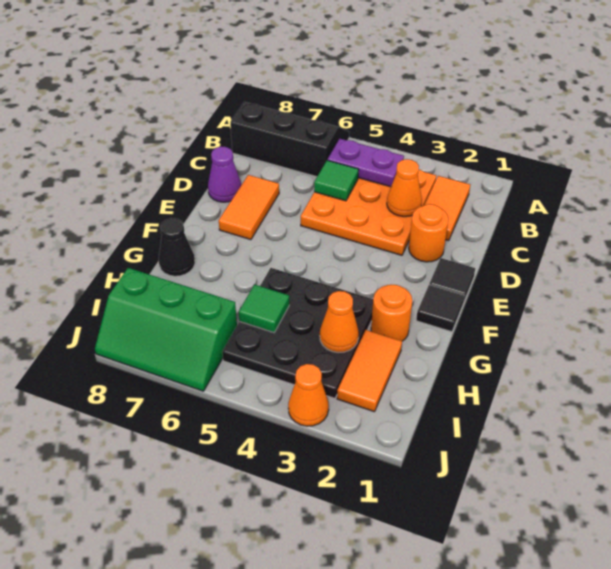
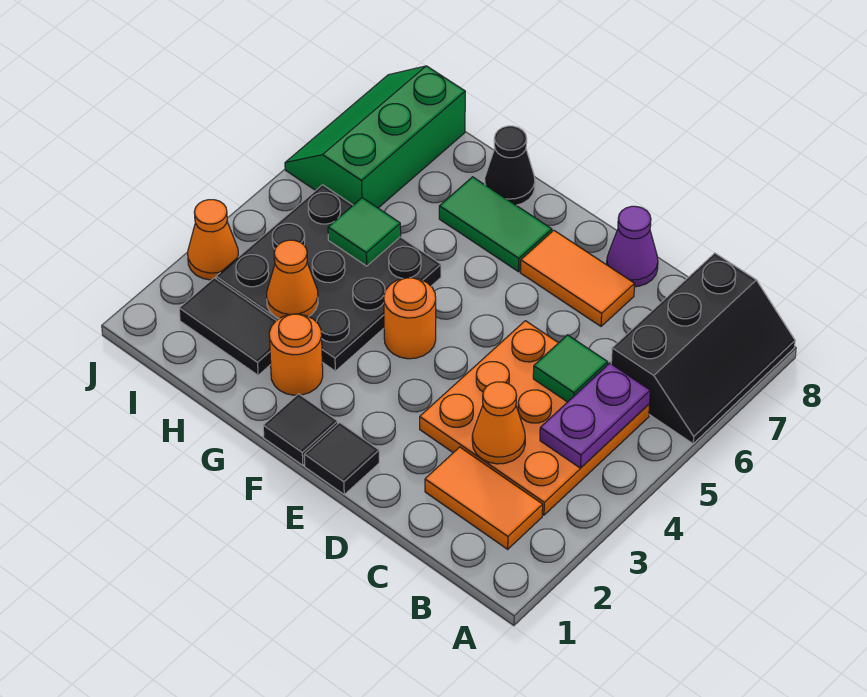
orange round brick D2 level 1 -> orange round brick F4 level 1
none -> green tile F7:G7 level 1
orange tile H2:I2 level 1 -> black tile H2:I2 level 1

